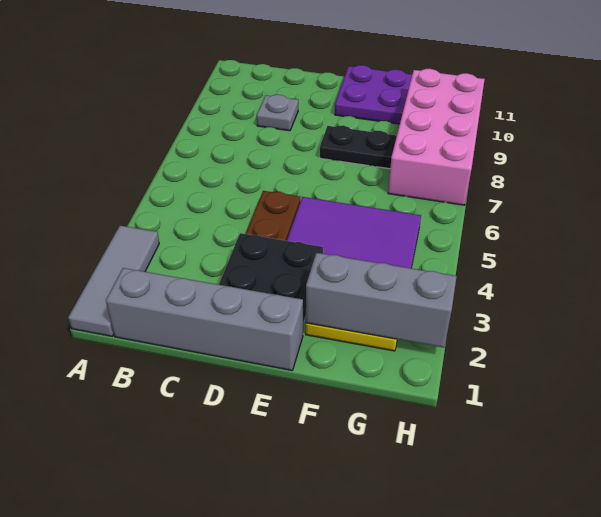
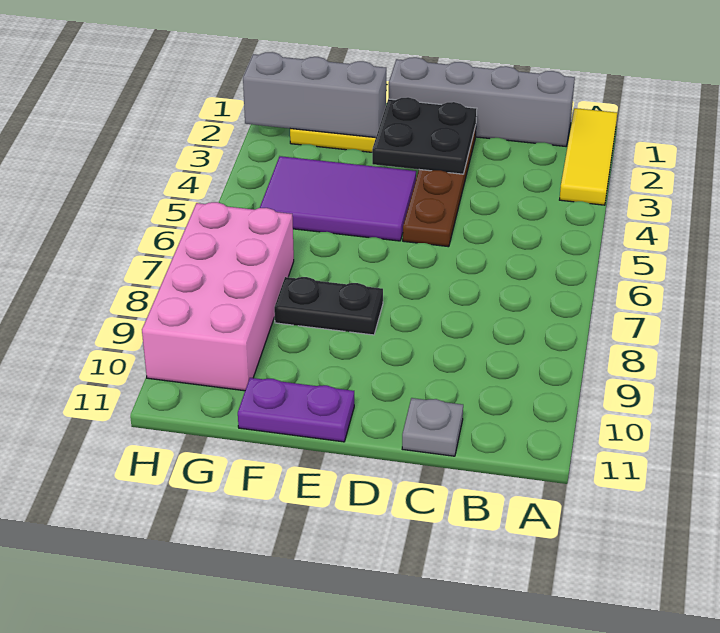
grey tile A1:A3 level 1 -> yellow tile A1:A3 level 1
grey plate C9 level 1 -> grey plate C11 level 1
purple plate E10:F11 level 1 -> purple plate E11:F11 level 1

